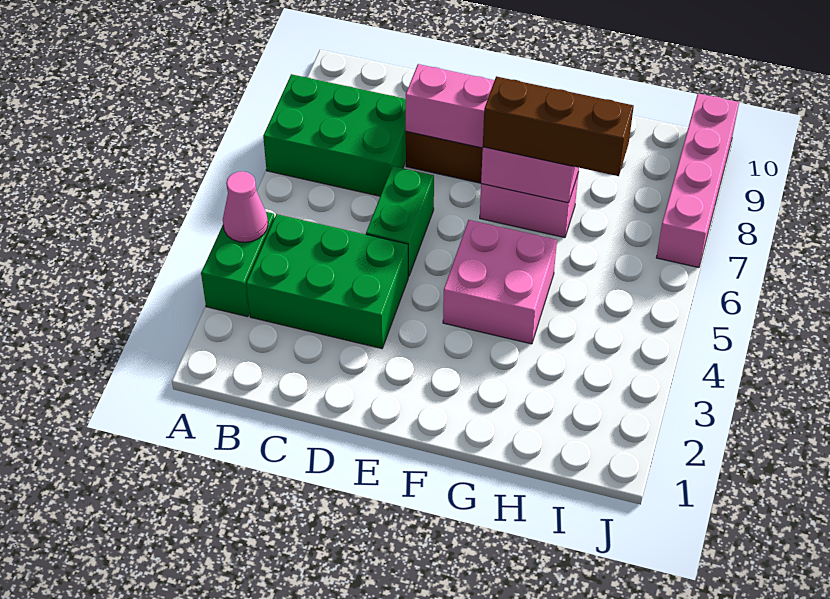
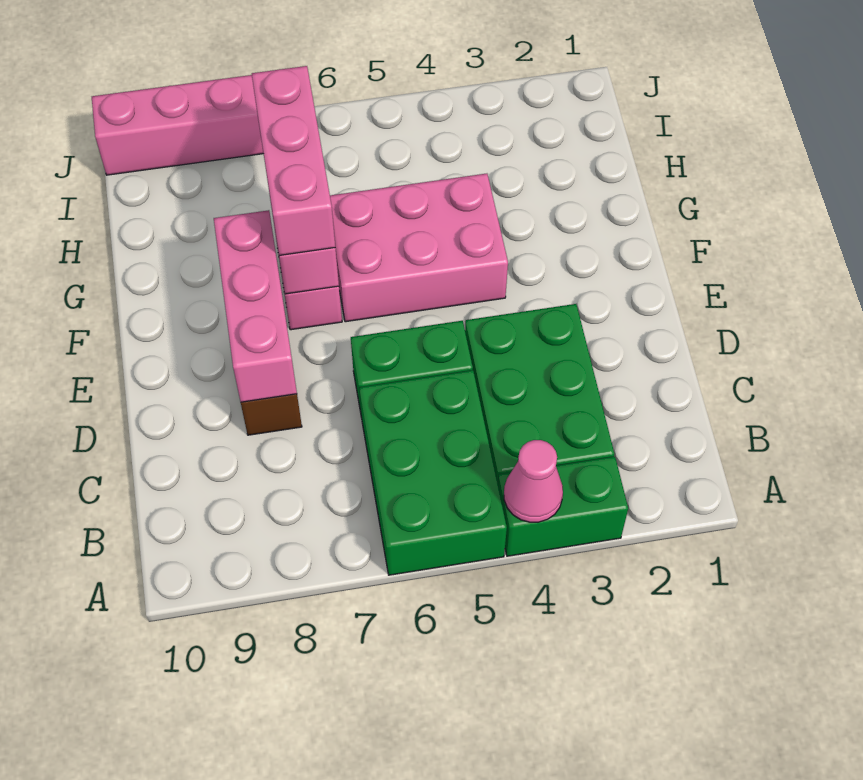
green brick A7:C8 level 1 -> green brick A5:C6 level 1
pink brick F4:G5 level 1 -> pink brick F4:G6 level 1
brown brick F7:H7 level 3 -> pink brick F7:H7 level 3

